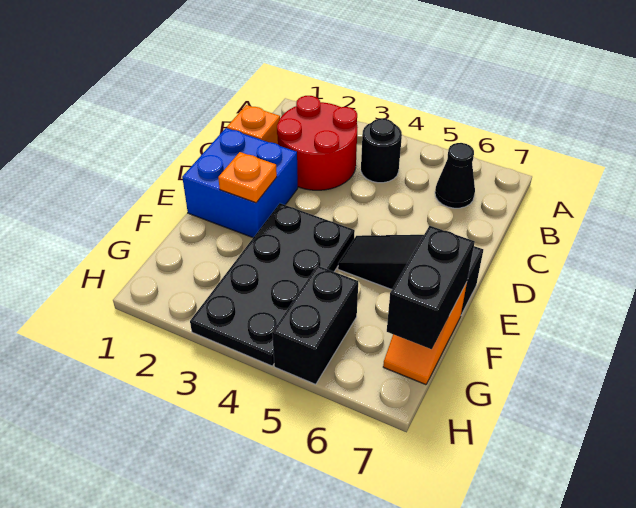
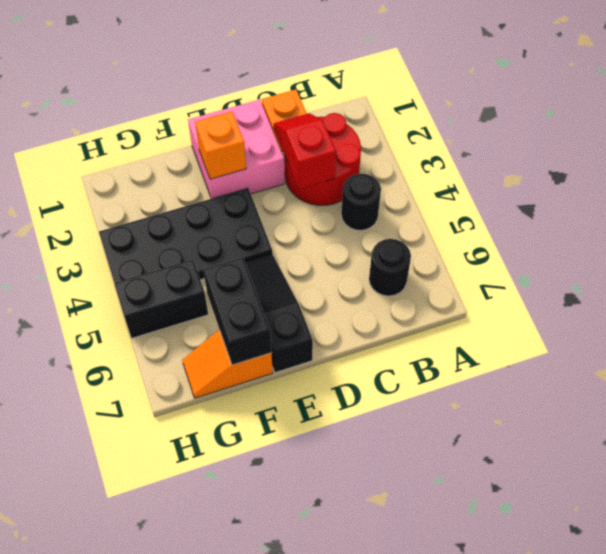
black cone B6 level 1 -> black round brick B6 level 1
none -> red slope C2:C3 level 2 top 3
blue brick D1:E2 level 1 -> pink brick D1:E2 level 1
orange plate E2 level 2 -> orange brick E2 level 2
black brick F7:G7 level 2 -> black brick F6:F7 level 2

